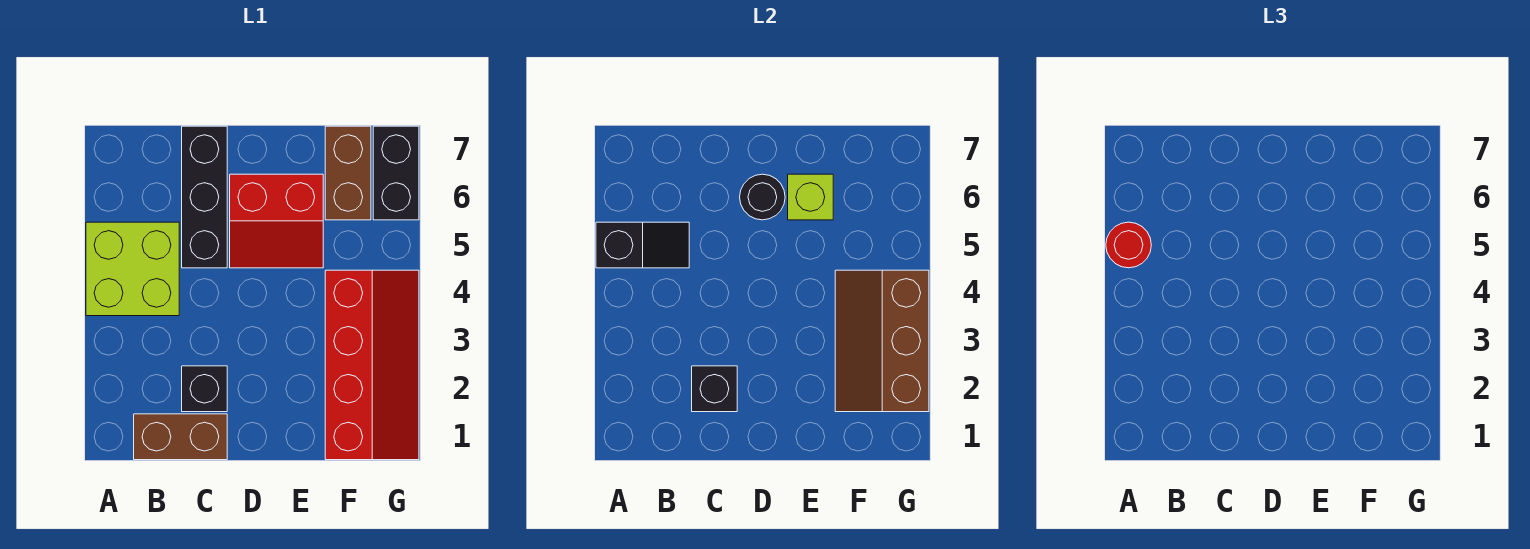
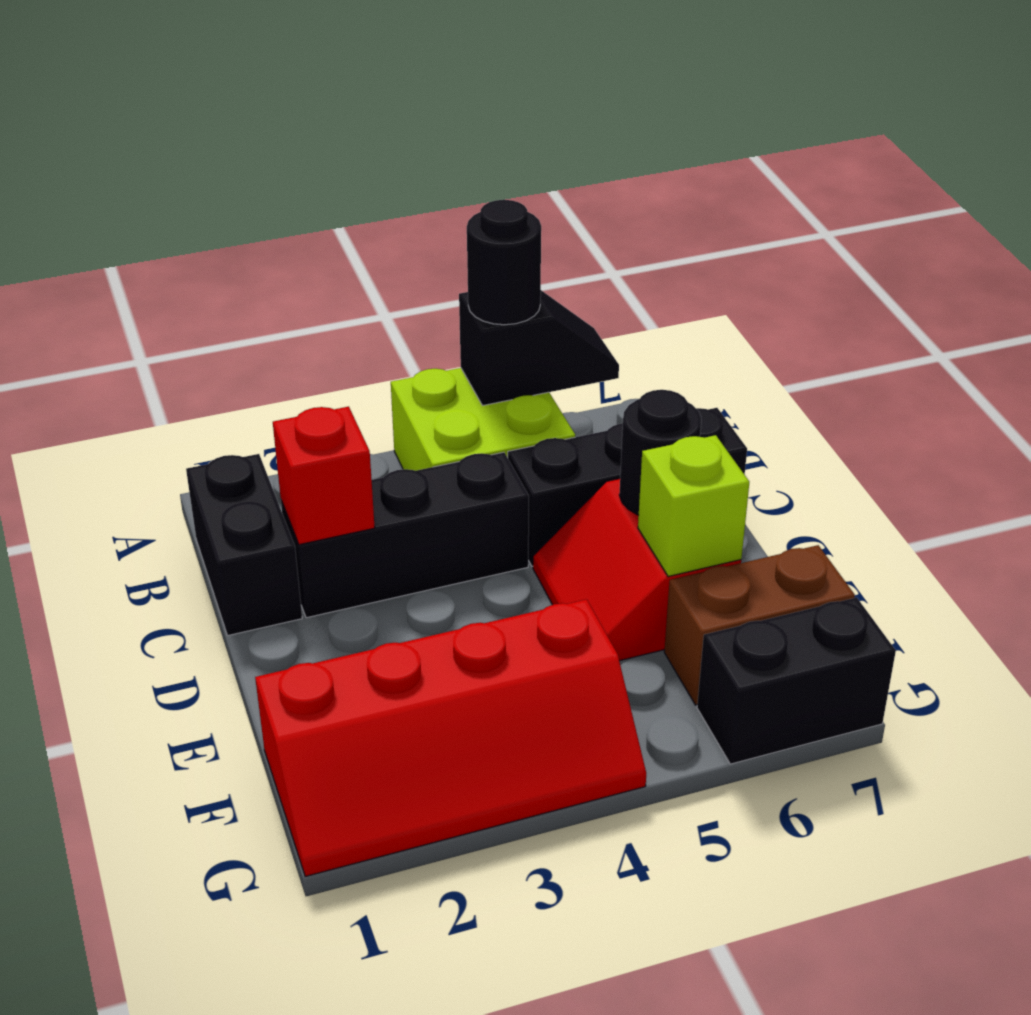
black slope A5:B5 level 2 top A -> black slope A5:A6 level 2 top 5
red round brick A5 level 3 -> black round brick A5 level 3
brown brick B1:C1 level 1 -> black brick B1:C1 level 1
black brick C2 level 1 -> black brick C2:C4 level 1
black brick C2 level 2 -> red brick C2 level 2
brown slope F2:G4 level 2 top G -> none

